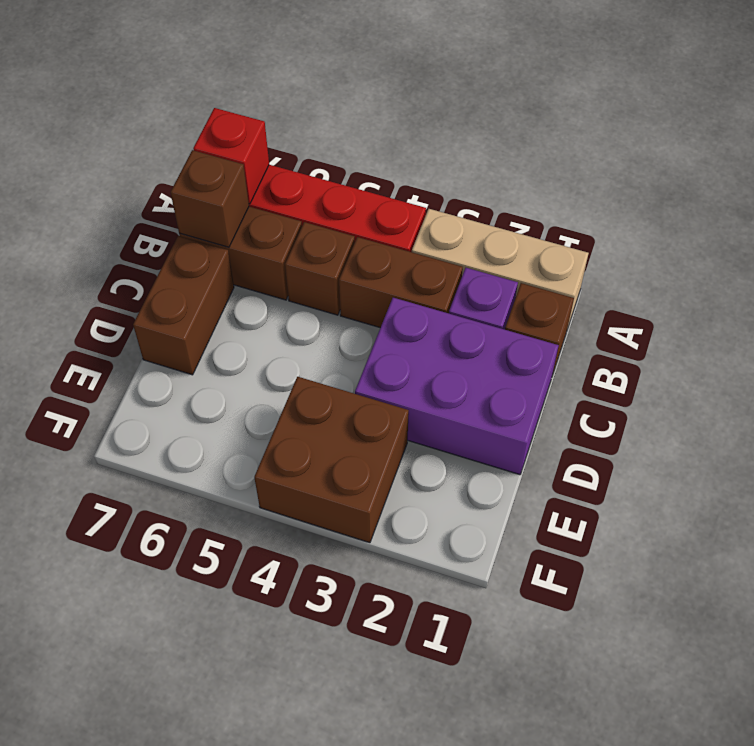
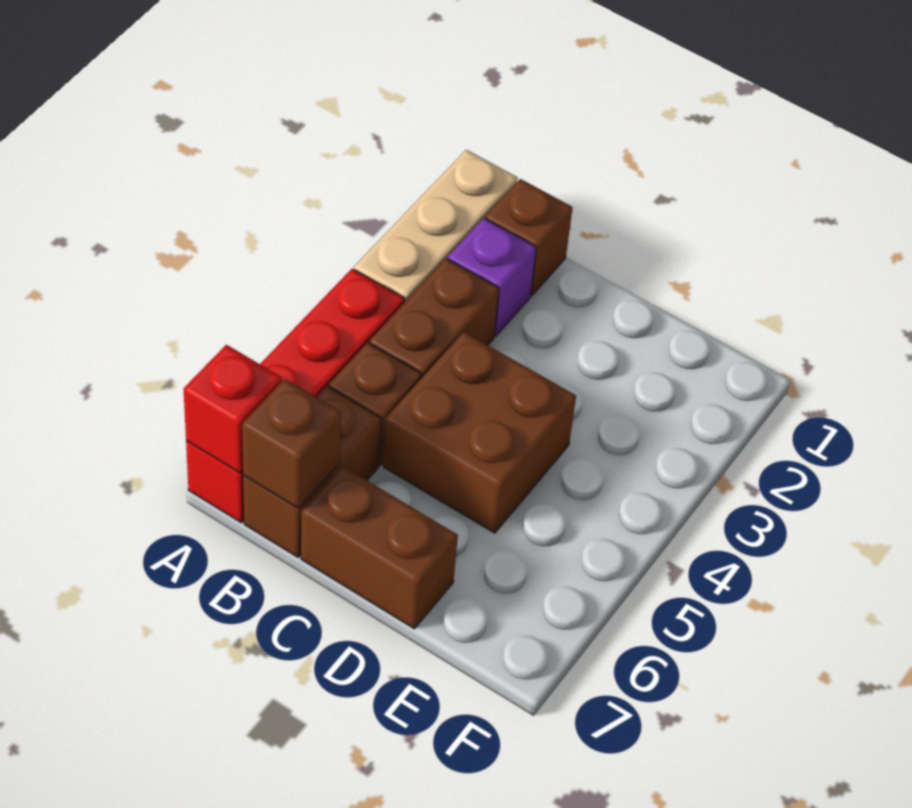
purple brick C1:D3 level 1 -> none
brown brick E3:F4 level 1 -> brown brick C4:D5 level 1

